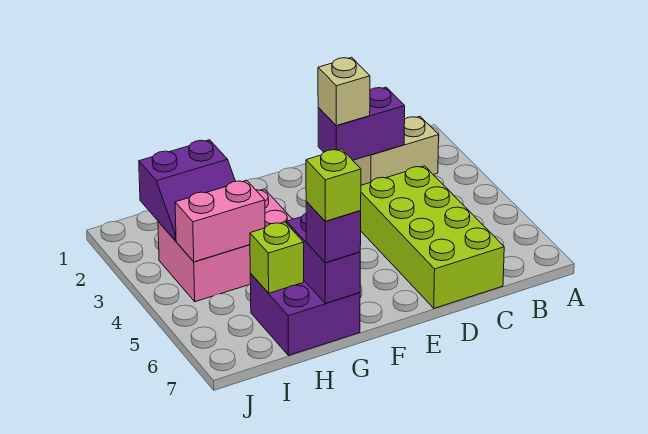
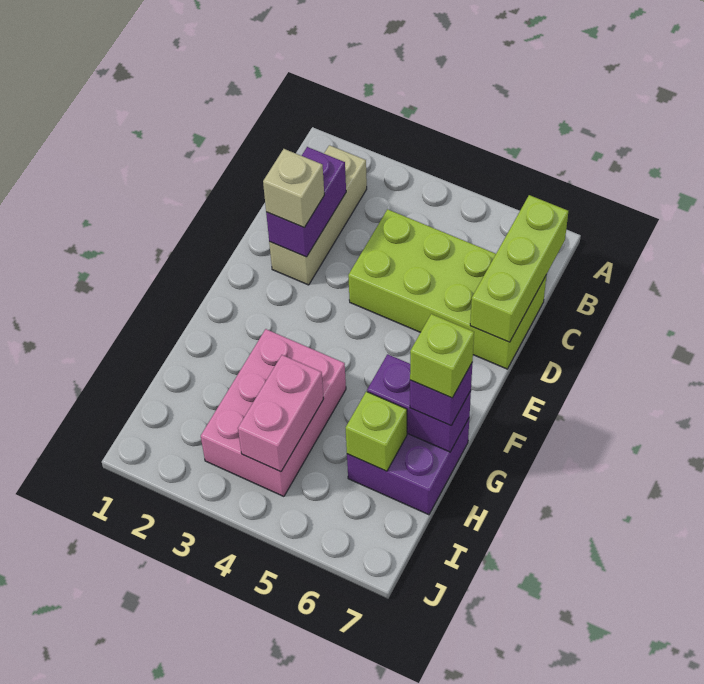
tan brick B2:C2 level 1 -> tan brick B2:D2 level 1
none -> lime brick B7:D7 level 2
purple slope H2:I3 level 2 top 2 -> none

